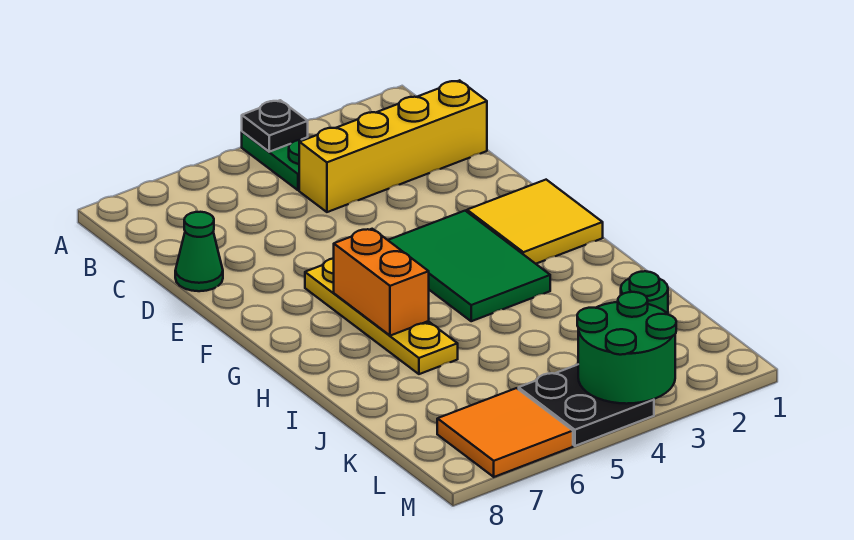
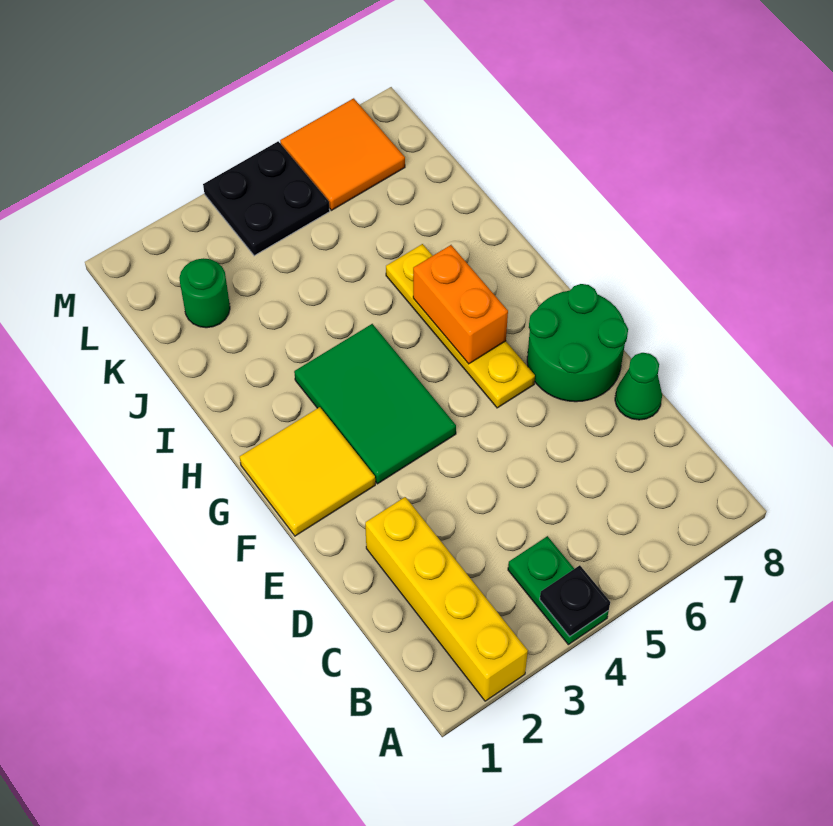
yellow brick C1:C4 level 1 -> yellow brick A2:D2 level 1
green round brick L3:M4 level 2 -> green round brick E7:F8 level 1

